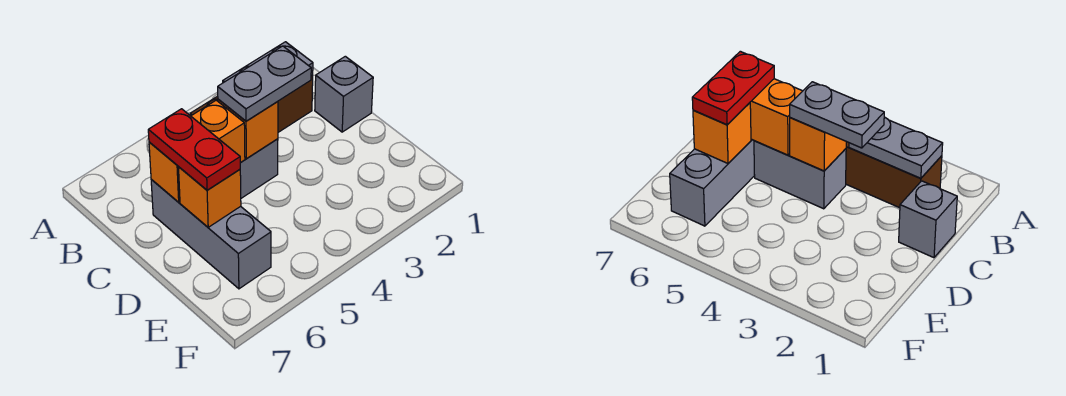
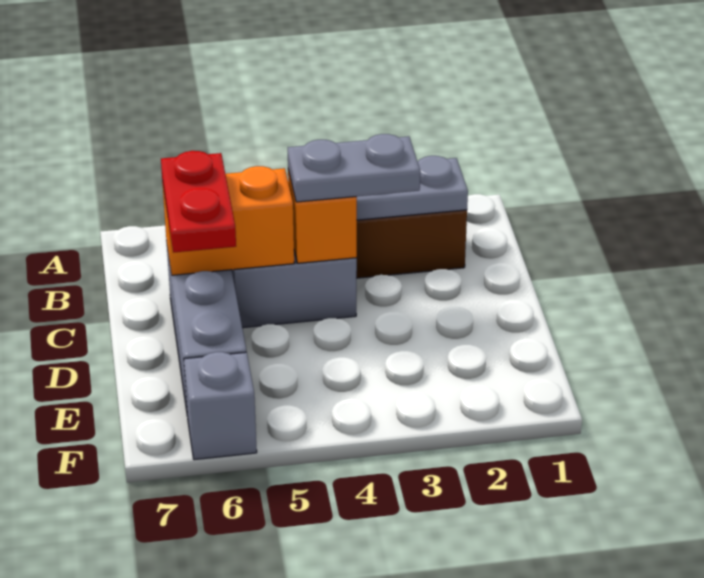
grey brick C1 level 1 -> grey brick F6 level 1
orange brick D6 level 2 -> none

